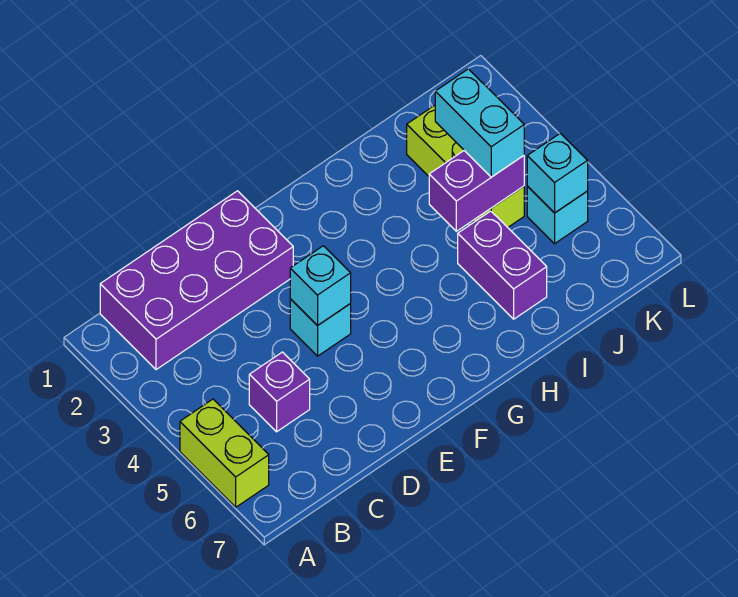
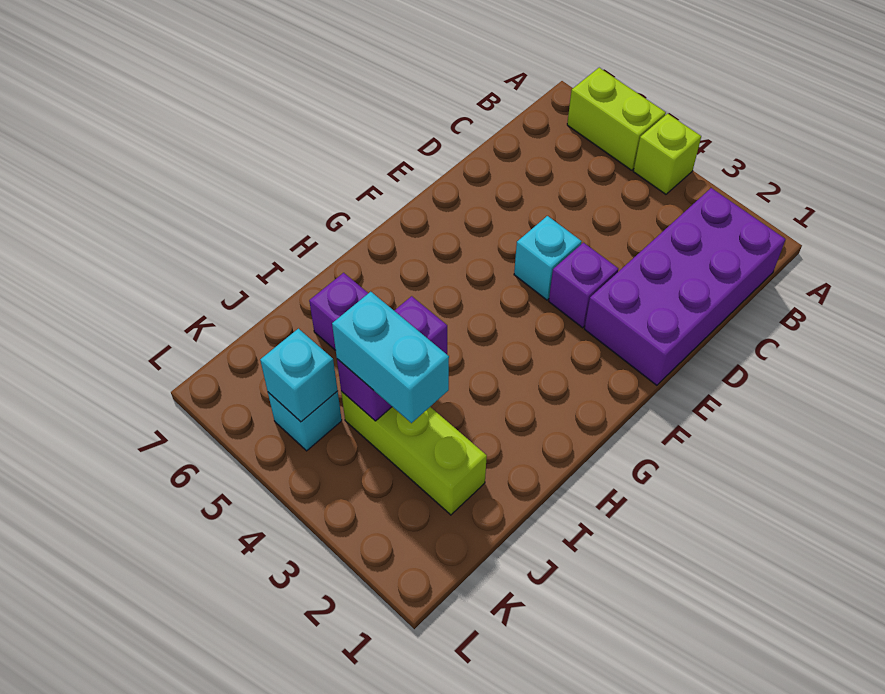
none -> lime brick A4 level 1
purple brick C5 level 1 -> purple brick E3 level 1
cyan brick E4 level 2 -> none

